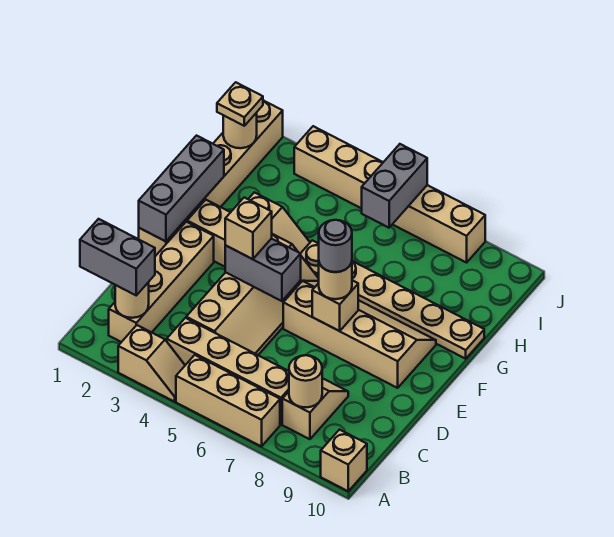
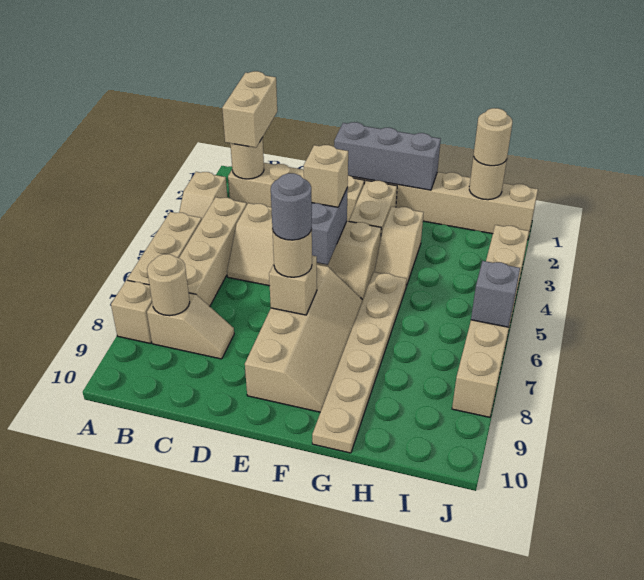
tan brick A10 level 1 -> tan brick A8 level 1
grey brick B1:B2 level 3 -> tan brick B1:B2 level 3
tan plate I1 level 3 -> tan round brick I1 level 3
grey brick I6:J6 level 2 -> grey brick J6 level 2

